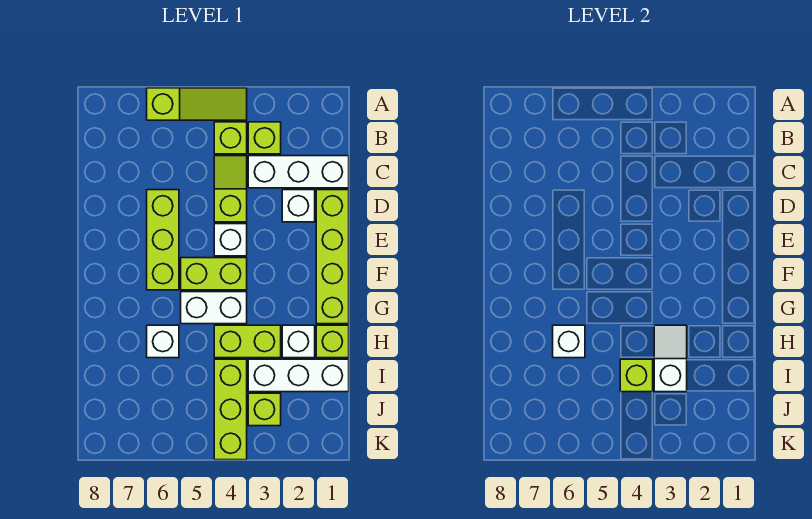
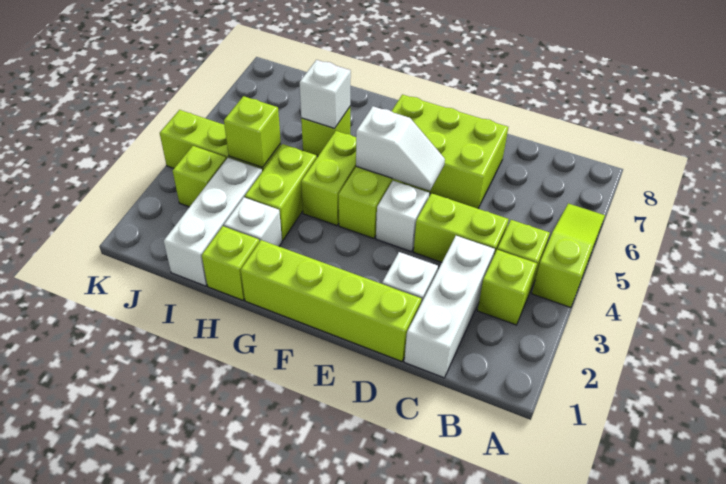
lime slope A4:A6 level 1 top 6 -> lime slope A4:A6 level 1 top 4
lime slope C4:D4 level 1 top D -> lime brick C4:D4 level 1
lime brick D6:F6 level 1 -> lime brick D6:F7 level 1
white brick G4:G5 level 1 -> lime brick G4:G5 level 1
white slope H3:I3 level 2 top I -> white slope E5:F5 level 2 top F
white brick H6 level 1 -> lime brick H6 level 1

